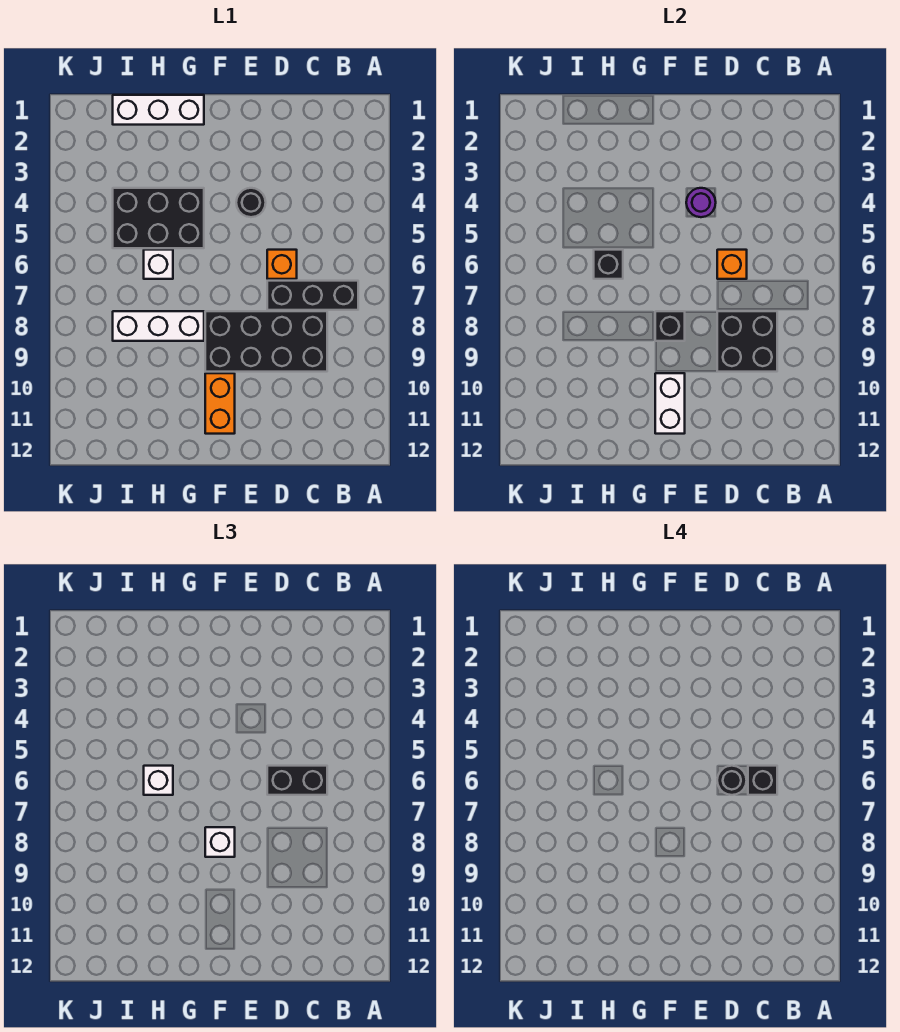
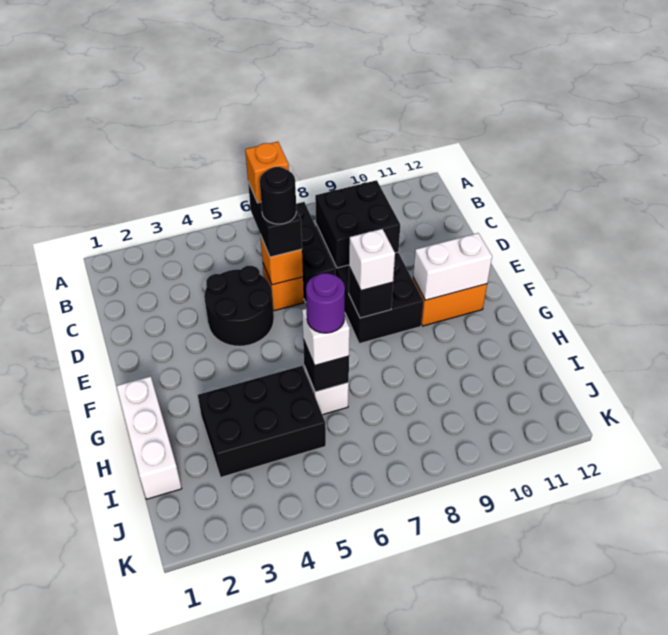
black brick C6 level 4 -> orange brick C6 level 4
black round brick E4 level 1 -> black round brick D4:E5 level 1
purple round brick E4 level 2 -> purple round brick H6 level 4
black brick G4:I5 level 1 -> black brick H3:I5 level 1
white brick G8:I8 level 1 -> none

